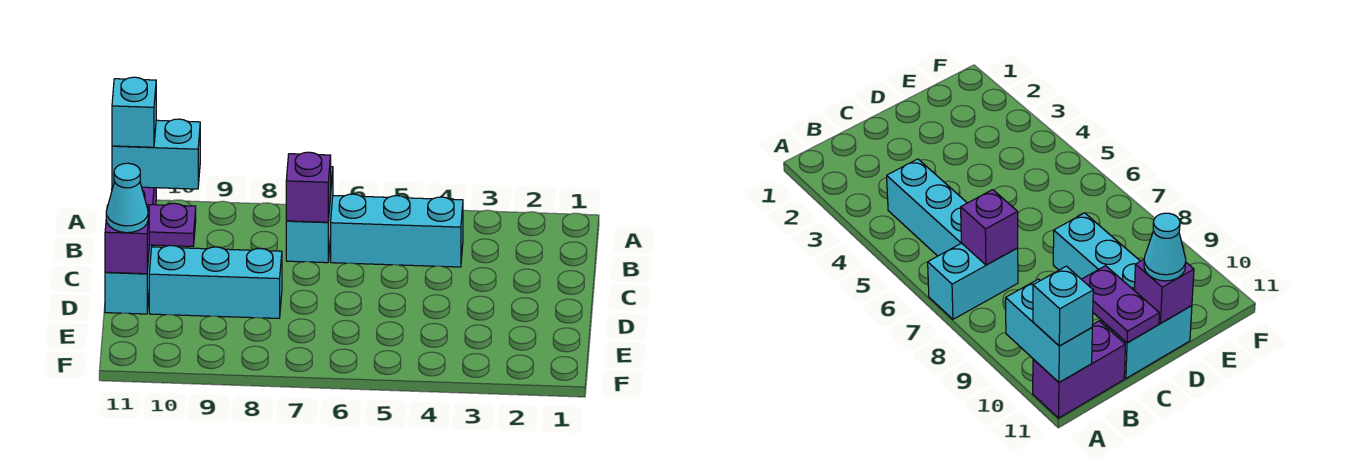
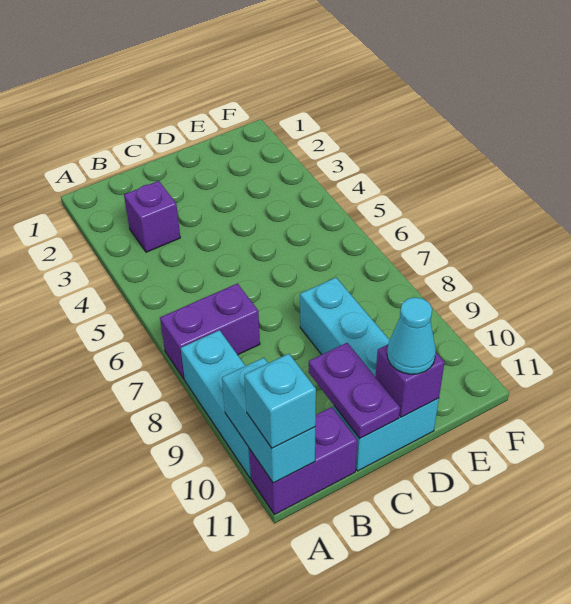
cyan brick A7:B7 level 1 -> purple brick A7:B7 level 1
cyan brick B4:B6 level 1 -> cyan brick A8:A10 level 1
purple brick B7 level 2 -> purple brick B3 level 1

